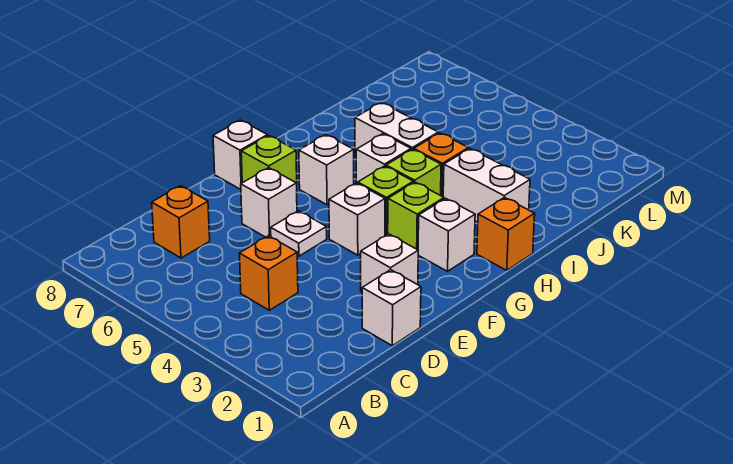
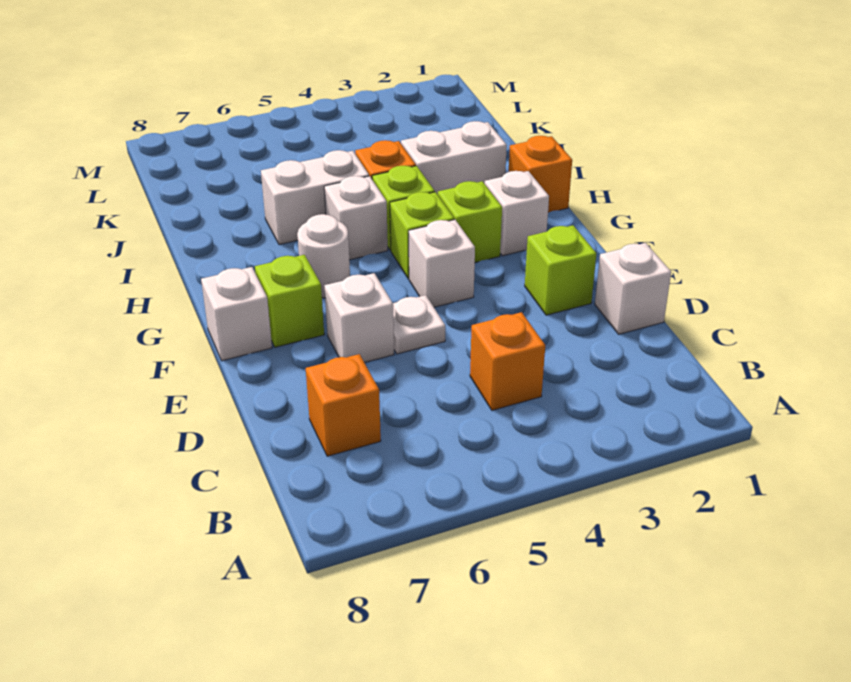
white brick E2 level 1 -> lime brick E2 level 1
white brick G6 level 1 -> white round brick G6 level 1

